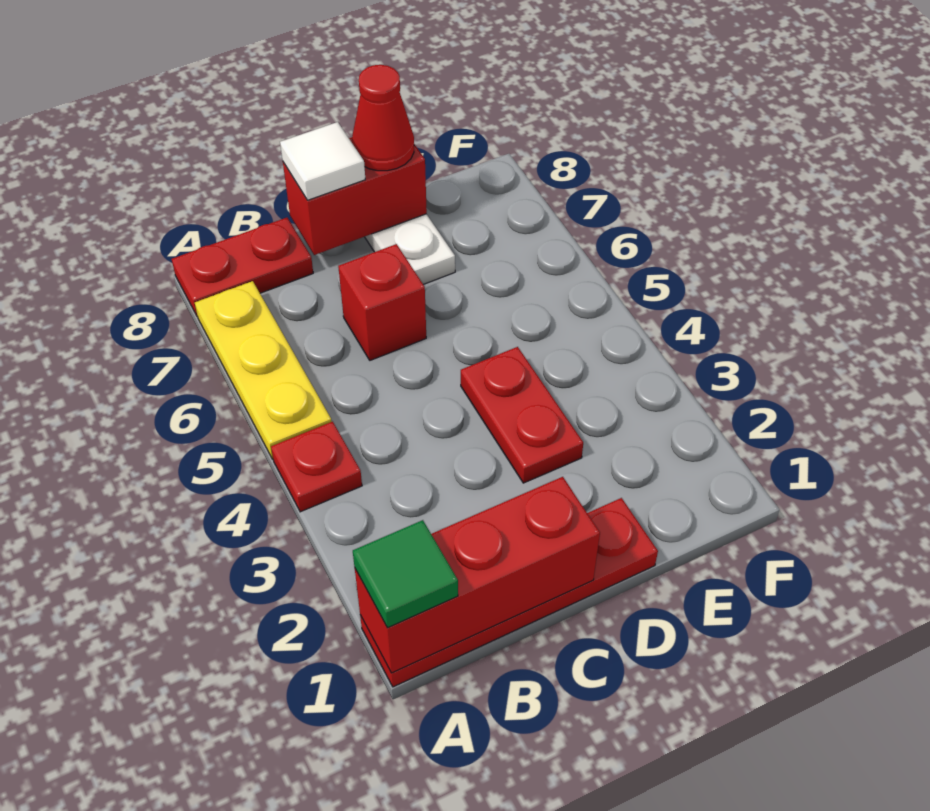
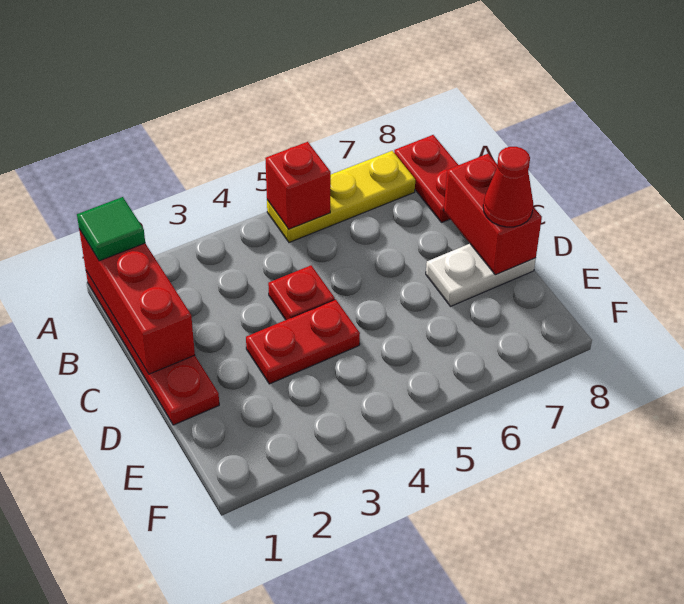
red plate A4 level 1 -> red plate C4 level 1
red brick C6 level 1 -> red brick A5 level 2
white tile C8 level 3 -> none

